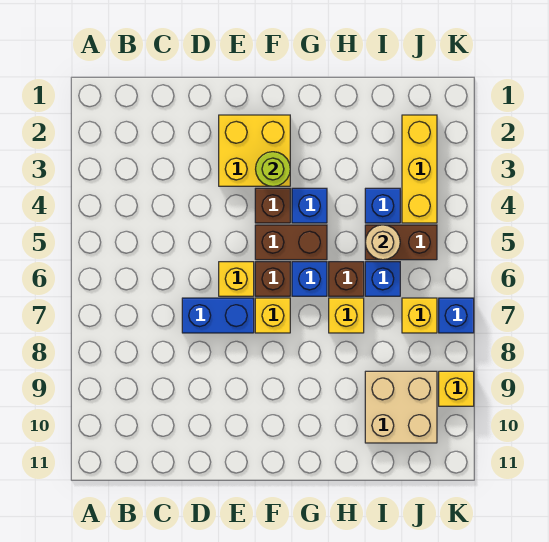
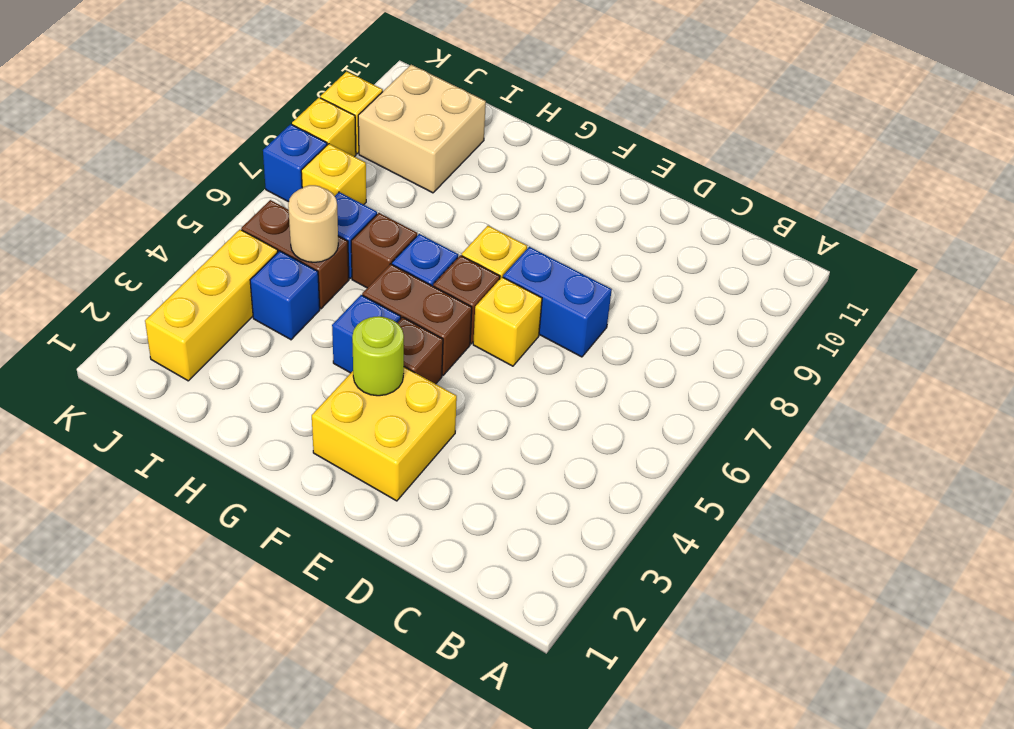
yellow brick H7 level 1 -> yellow brick K8 level 1

